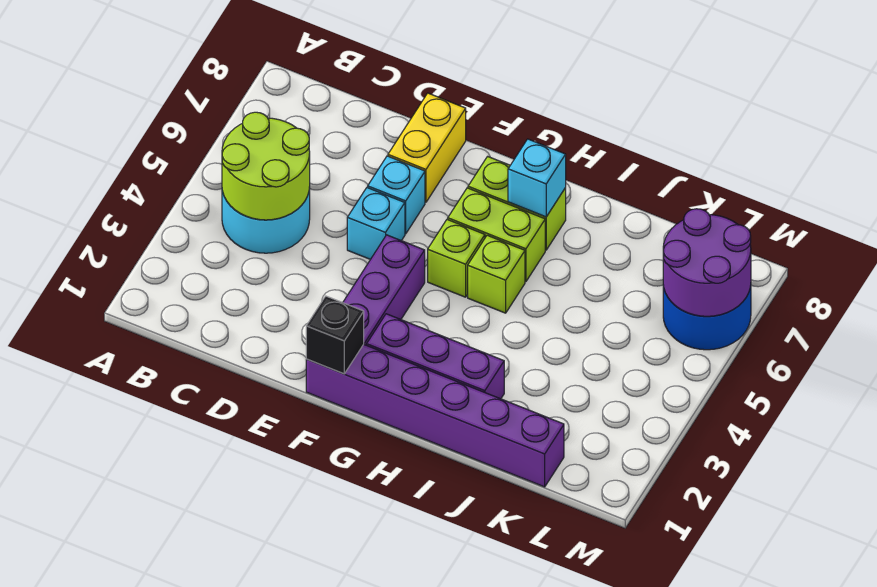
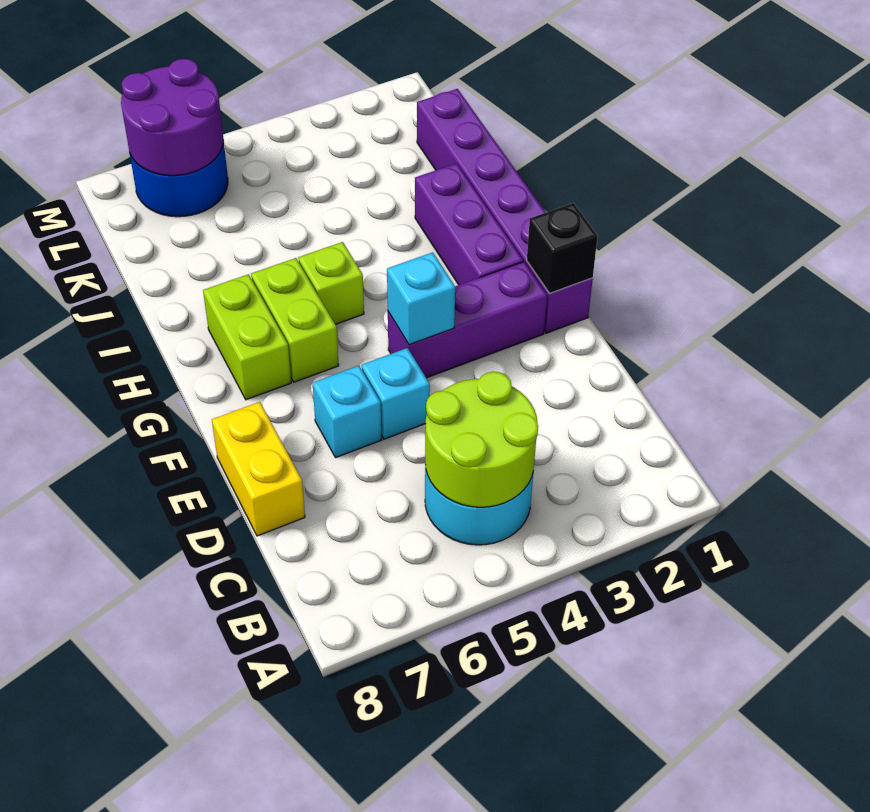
yellow brick E7:E8 level 1 -> yellow brick D8:E8 level 1
lime brick G5 level 1 -> none
cyan brick H7 level 2 -> cyan brick F4 level 2

